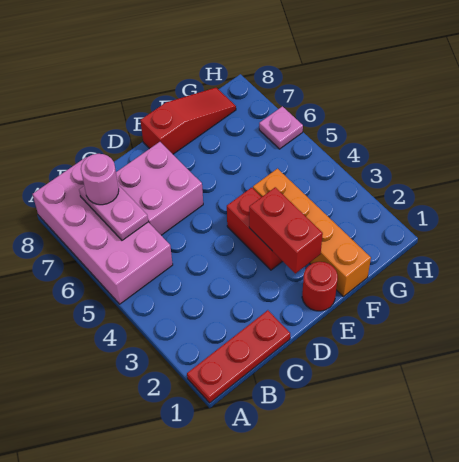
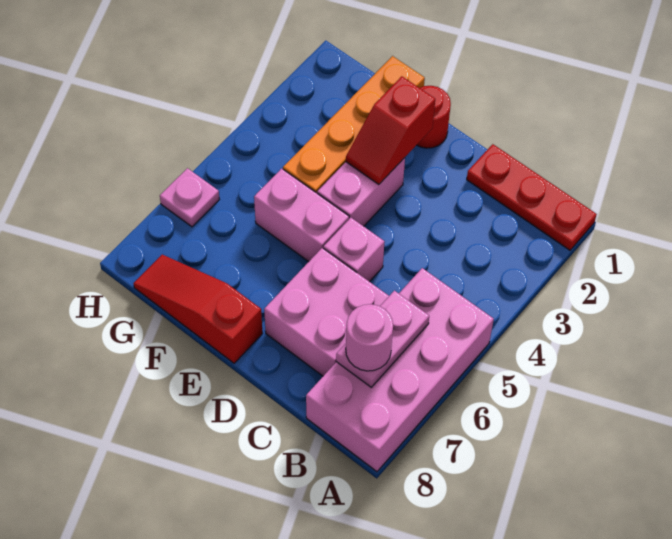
none -> pink brick D5 level 1
red brick E2:E3 level 2 -> red slope E2:E3 level 2 top 2
red brick E3:E4 level 1 -> pink brick E3:E4 level 1
none -> pink brick E5:F5 level 1

